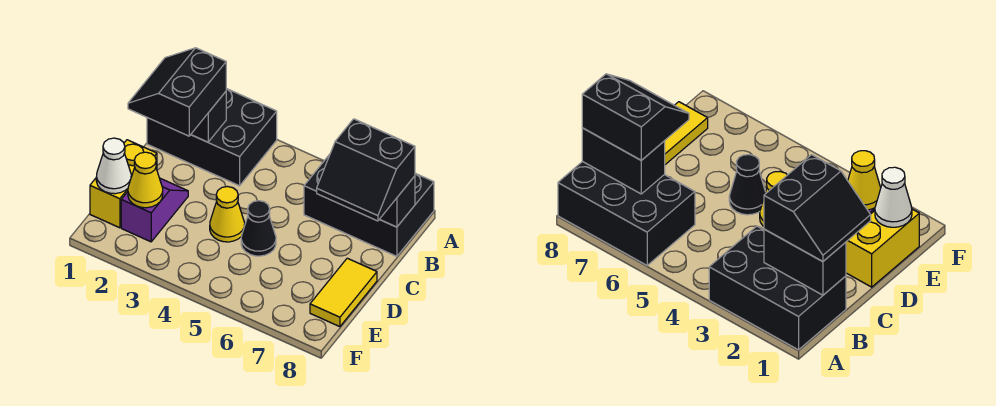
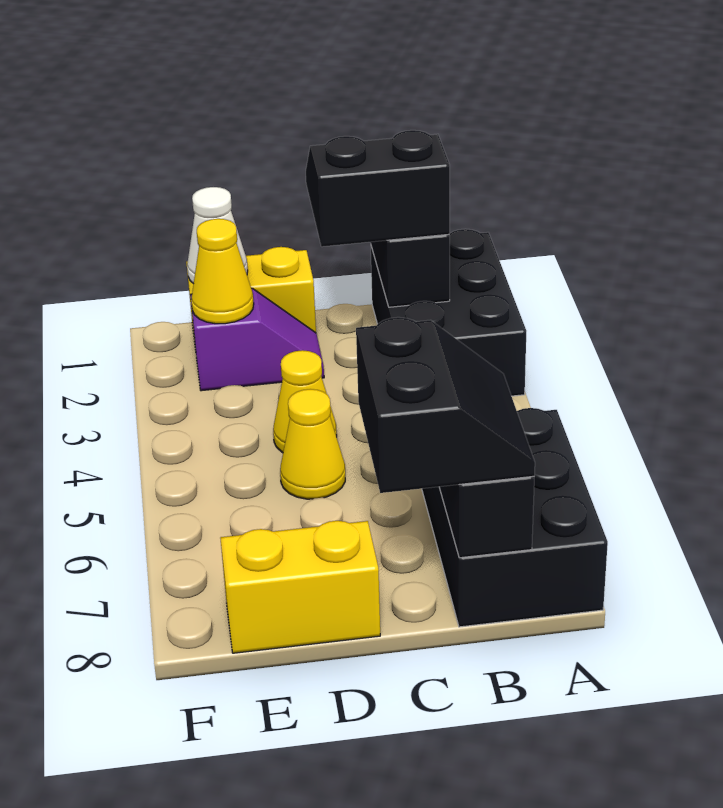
black slope B7:C8 level 3 top B -> black slope B7:C8 level 3 top C
black cone D5 level 1 -> yellow cone D5 level 1
yellow tile D8:E8 level 1 -> yellow brick D8:E8 level 1

